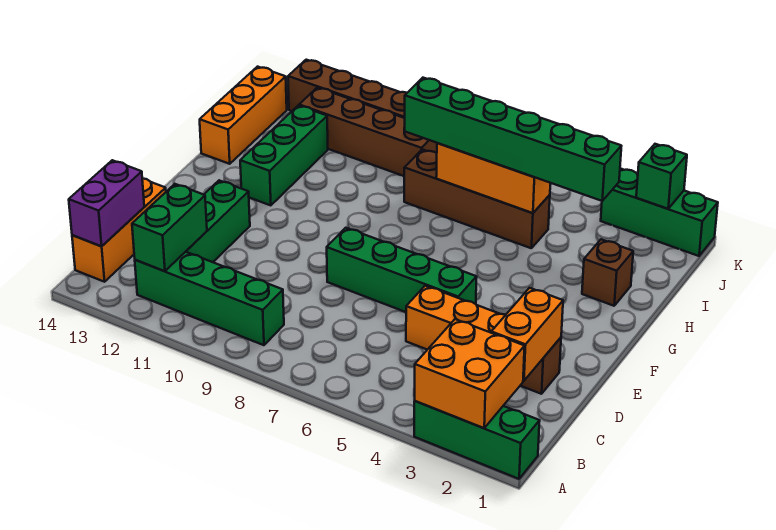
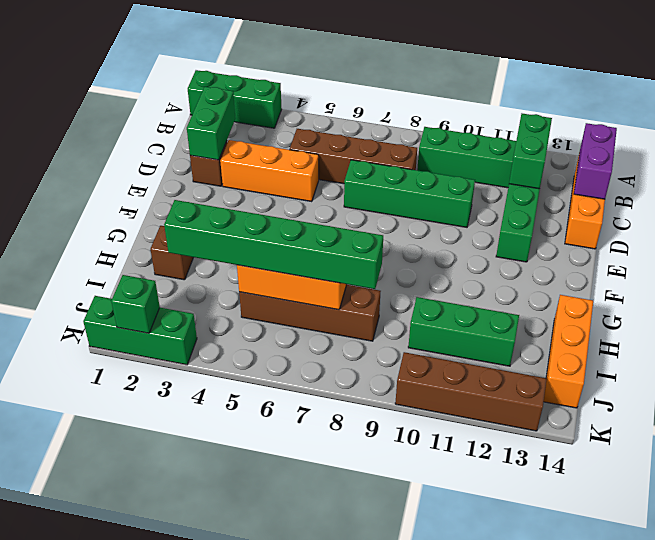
orange brick A2:B3 level 2 -> none
orange brick C2:D2 level 2 -> green brick C2:D2 level 2
green brick E5:E8 level 1 -> green brick D7:D10 level 1
green brick G12:I12 level 1 -> green brick I10:I12 level 1
brown brick J9:J12 level 1 -> brown brick C5:C8 level 1

